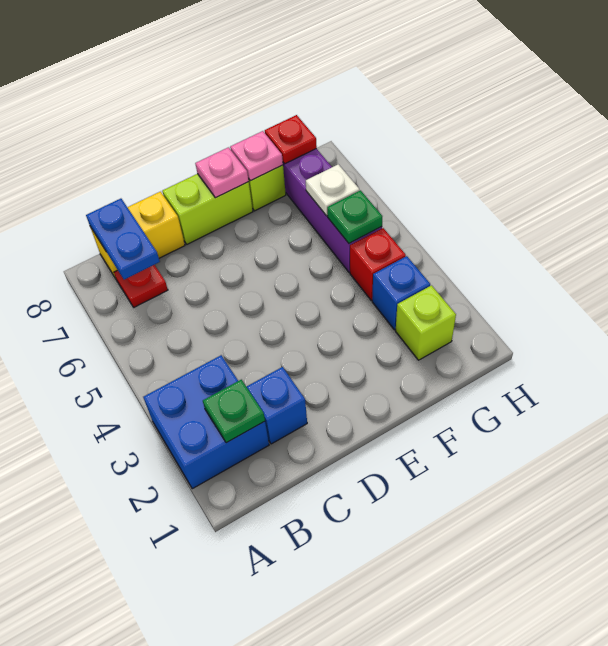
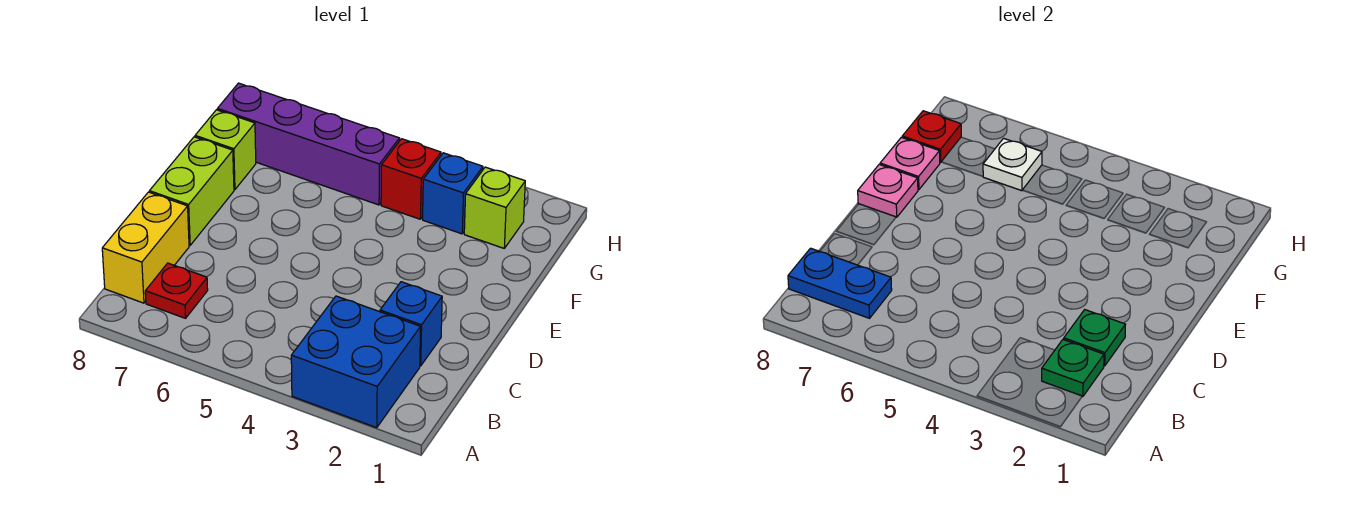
green plate G5 level 2 -> green plate C2 level 2

